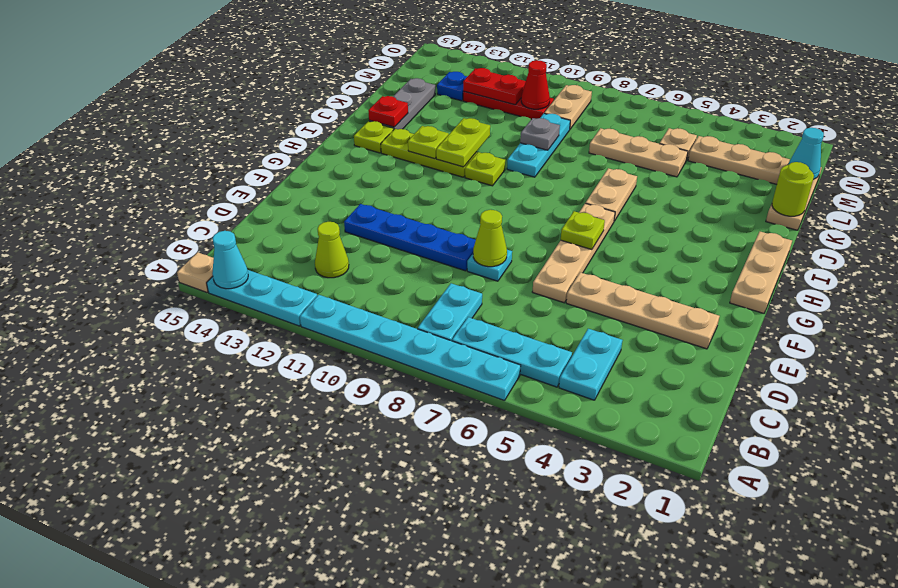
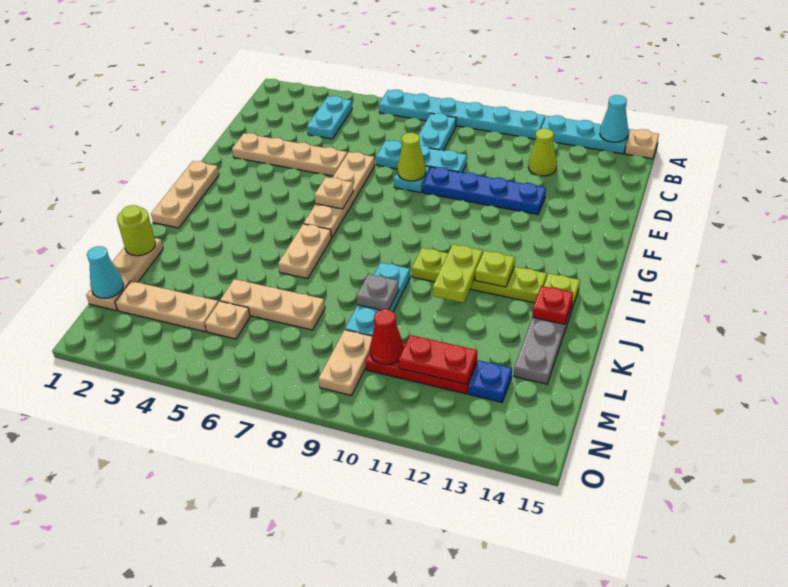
cyan plate B5:B7 level 1 -> cyan plate D7:D9 level 1
lime plate G6 level 2 -> tan plate G6 level 2

